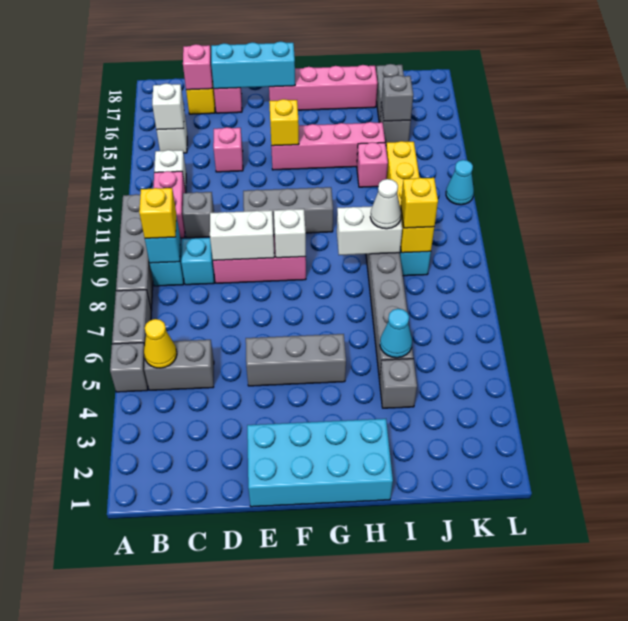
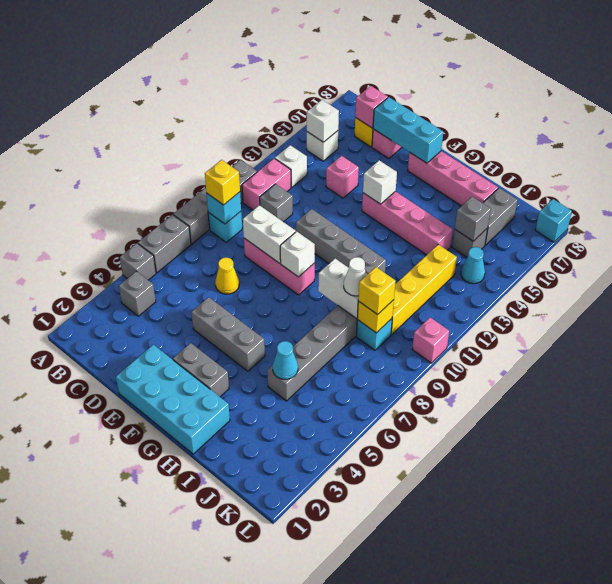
grey brick B5:C5 level 1 -> grey brick F3:G3 level 1
yellow cone B5 level 2 -> yellow cone D7 level 1
cyan brick C9 level 1 -> cyan brick L18 level 1
grey brick E11:G11 level 1 -> grey brick E11:H11 level 1
yellow brick F14 level 2 -> white brick F14 level 2
grey brick I4 level 1 -> grey brick B4 level 1
pink brick I13 level 1 -> pink brick L10 level 1
cyan cone L12 level 1 -> cyan cone K14 level 1

